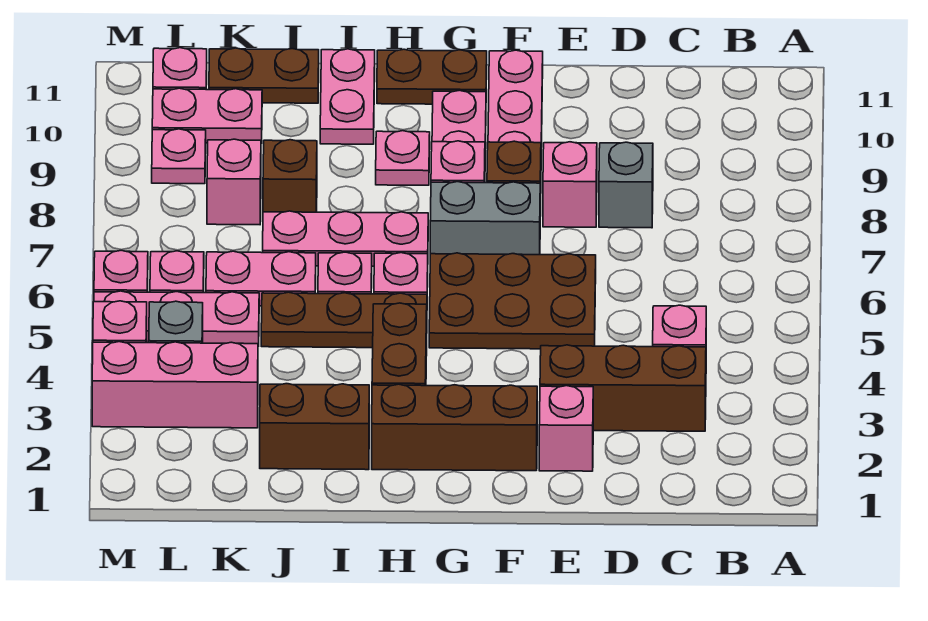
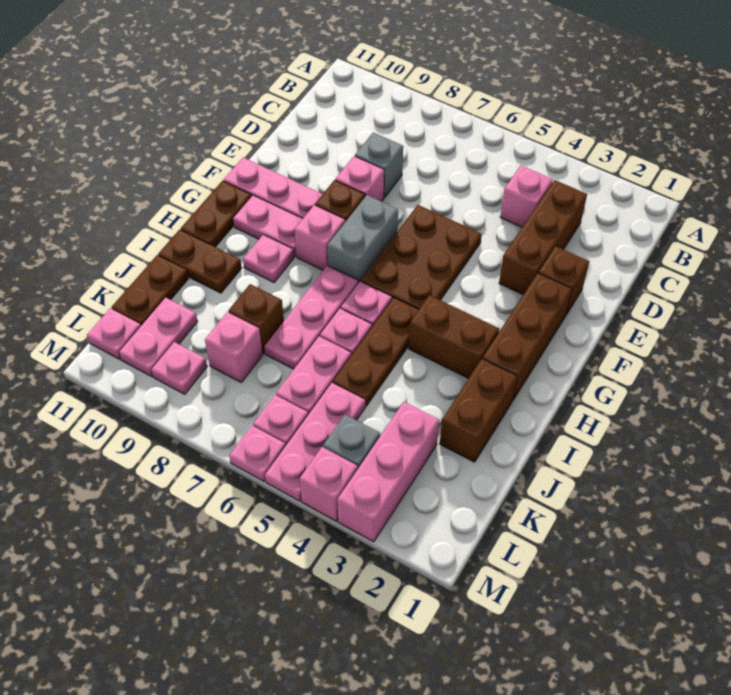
pink brick E2 level 1 -> brown brick E2 level 1
pink plate I10:I11 level 1 -> brown plate I10:I11 level 1

